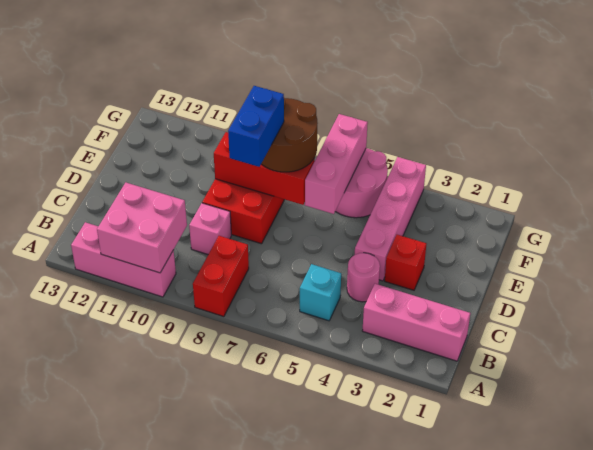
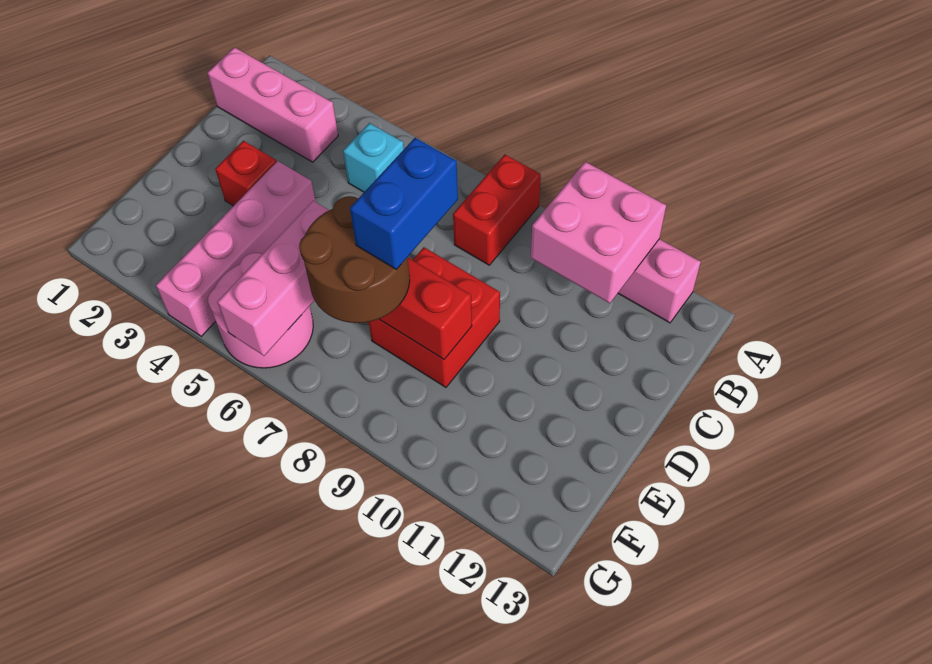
pink round brick C4 level 1 -> none
pink brick C9 level 1 -> none

